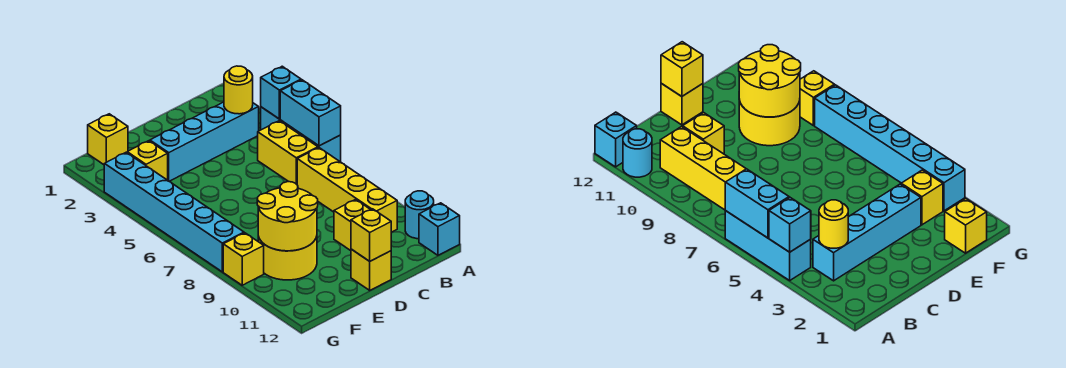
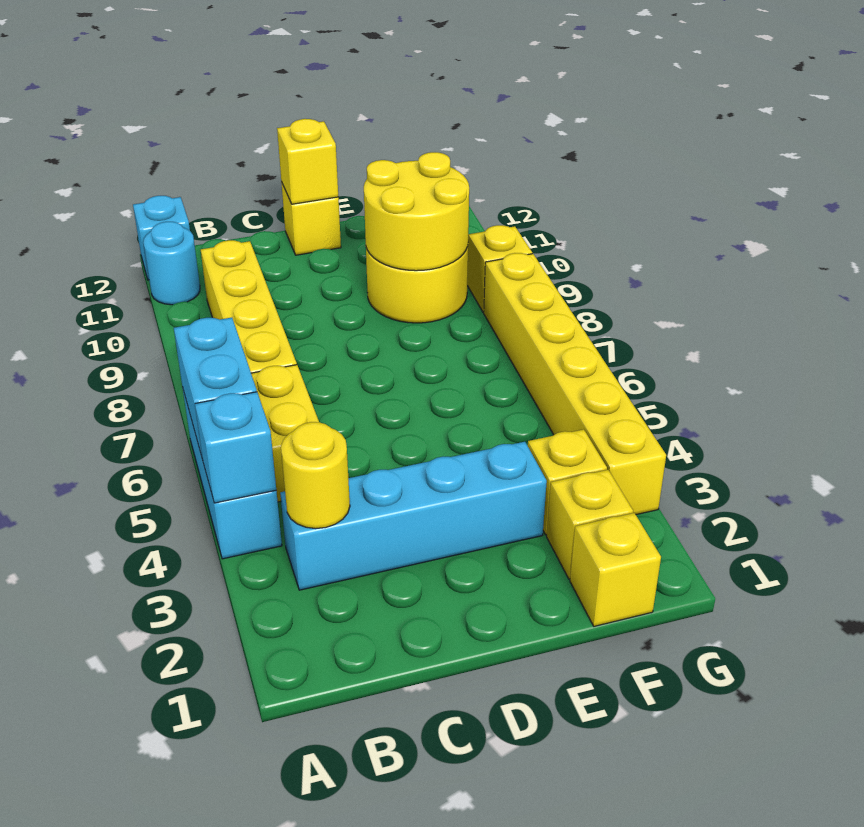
yellow brick C10 level 1 -> yellow brick F2 level 1
cyan brick G3:G8 level 1 -> yellow brick G3:G8 level 1

